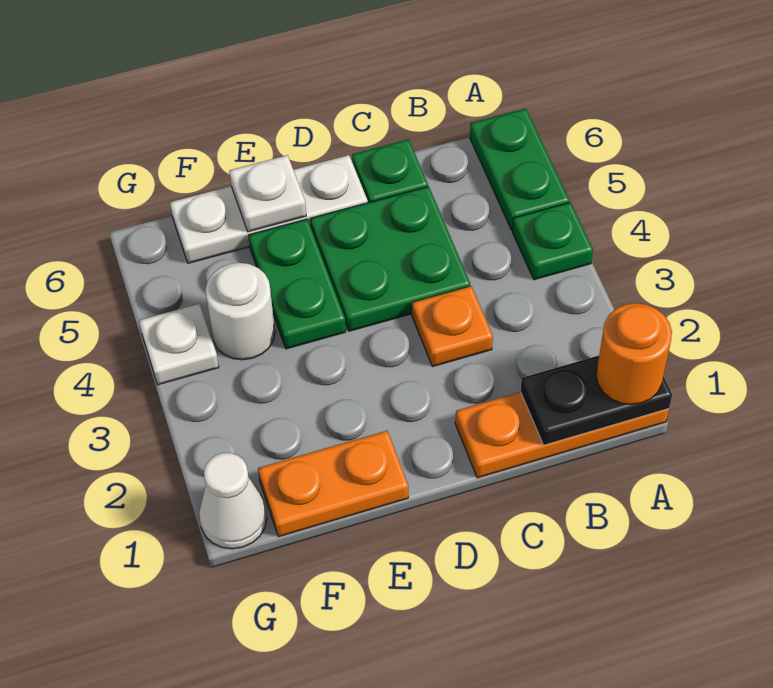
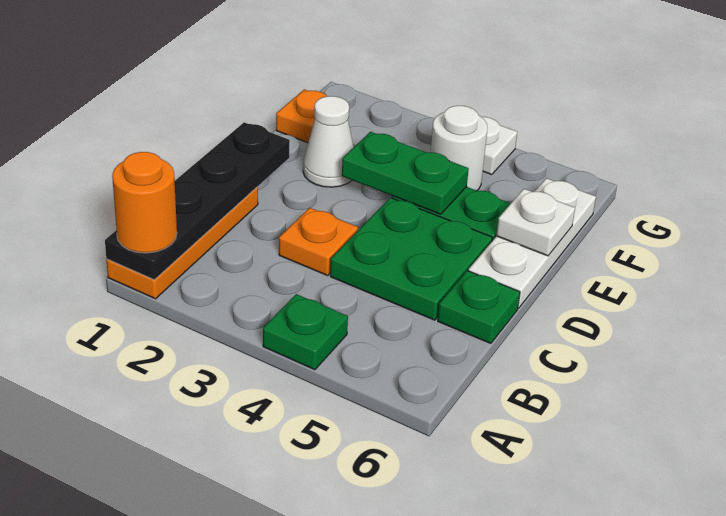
black plate A1:B1 level 2 -> black plate A1:D1 level 2
green plate A5:A6 level 1 -> green plate E3:E4 level 2
orange plate E1:F1 level 1 -> orange plate F1 level 1
white cone G1 level 1 -> white cone E2 level 1

